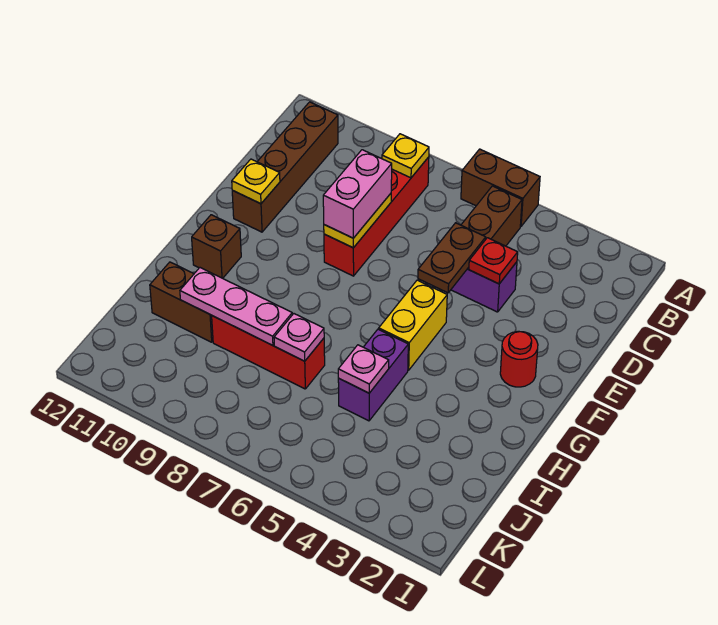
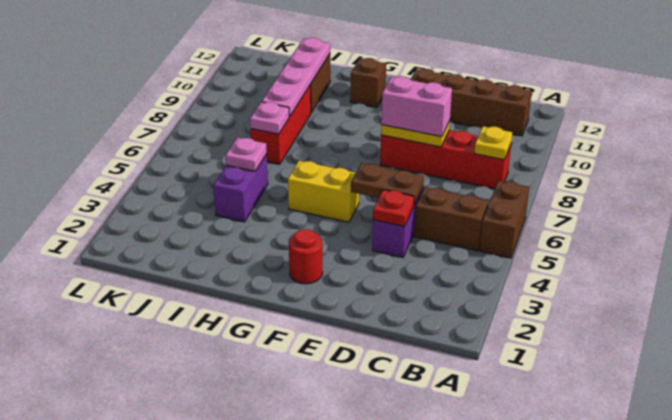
yellow plate E11 level 2 -> none
purple brick H5:I5 level 1 -> purple brick I4:I5 level 1
pink plate I8:I10 level 2 -> pink plate I8:I11 level 2

